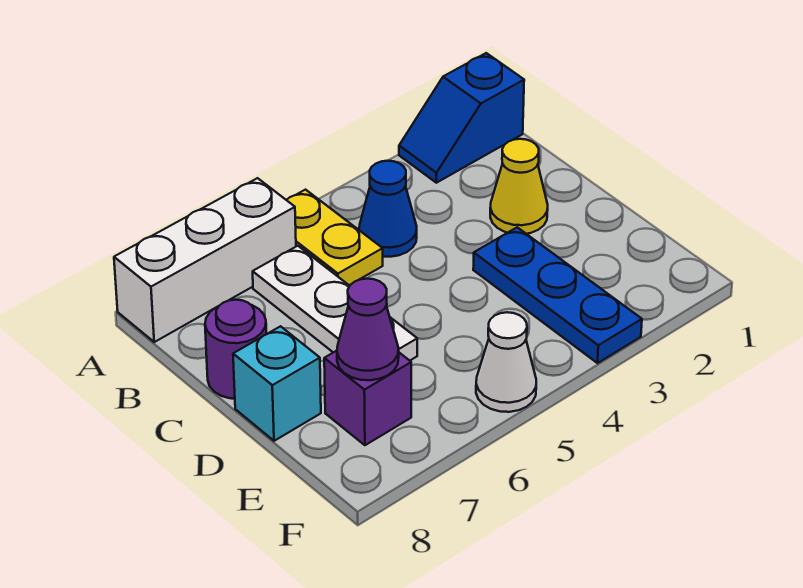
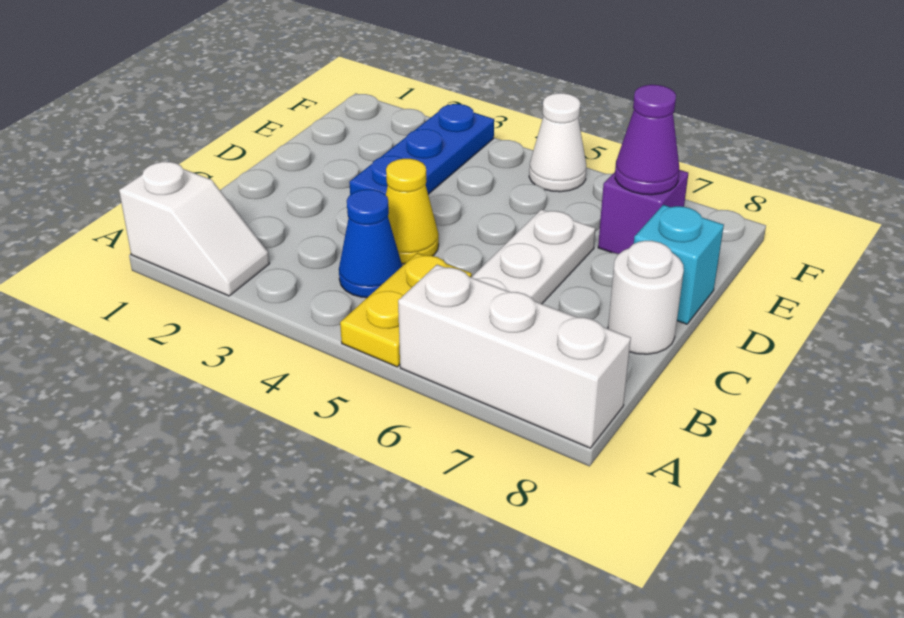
blue slope A1:A2 level 1 top 1 -> white slope A1:A2 level 1 top 1
yellow cone C2 level 1 -> yellow cone C4 level 1
purple round brick C8 level 1 -> white round brick C8 level 1

